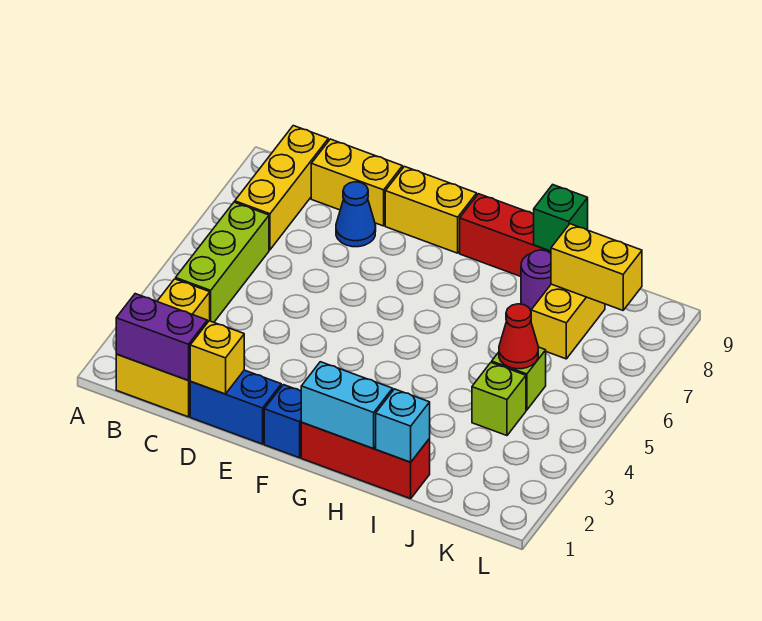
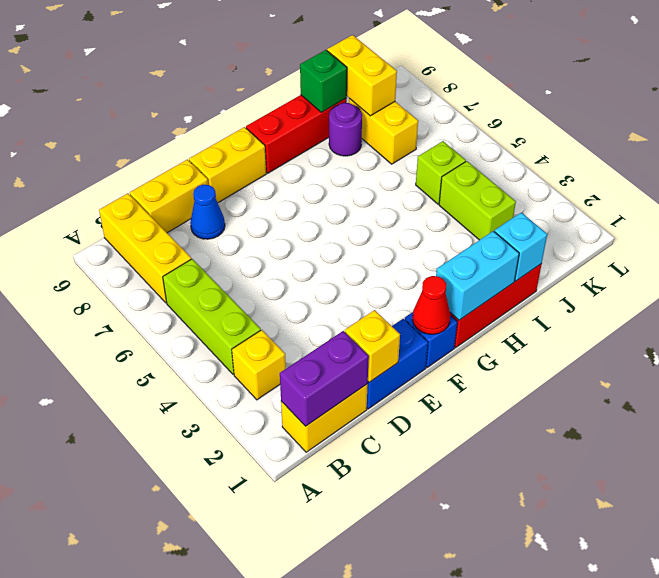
lime brick J4 level 1 -> lime brick J3:J4 level 1
red cone J5 level 2 -> red cone F1 level 2
yellow brick J8:K8 level 2 -> yellow brick J8:J9 level 2

